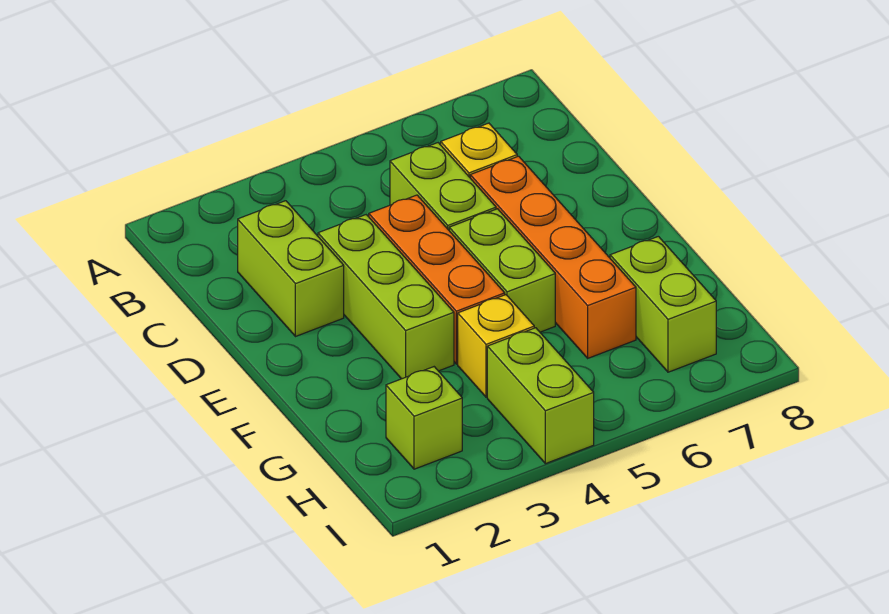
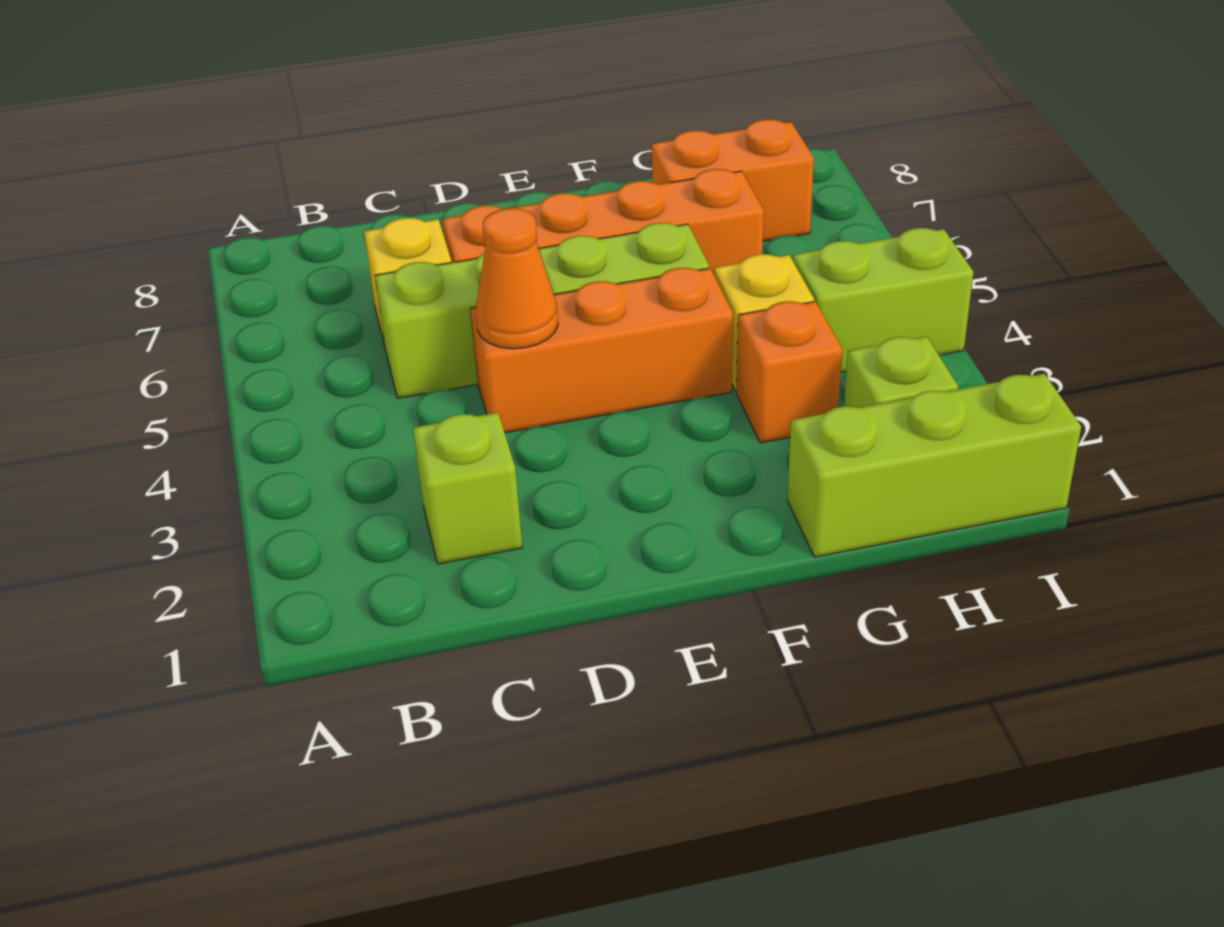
lime brick C2:D2 level 1 -> lime brick C2 level 1
lime brick D3:F3 level 1 -> lime brick G1:I1 level 1
none -> orange cone D4 level 2
none -> orange brick G3 level 1
lime brick G7:H7 level 1 -> orange brick G7:H7 level 1

